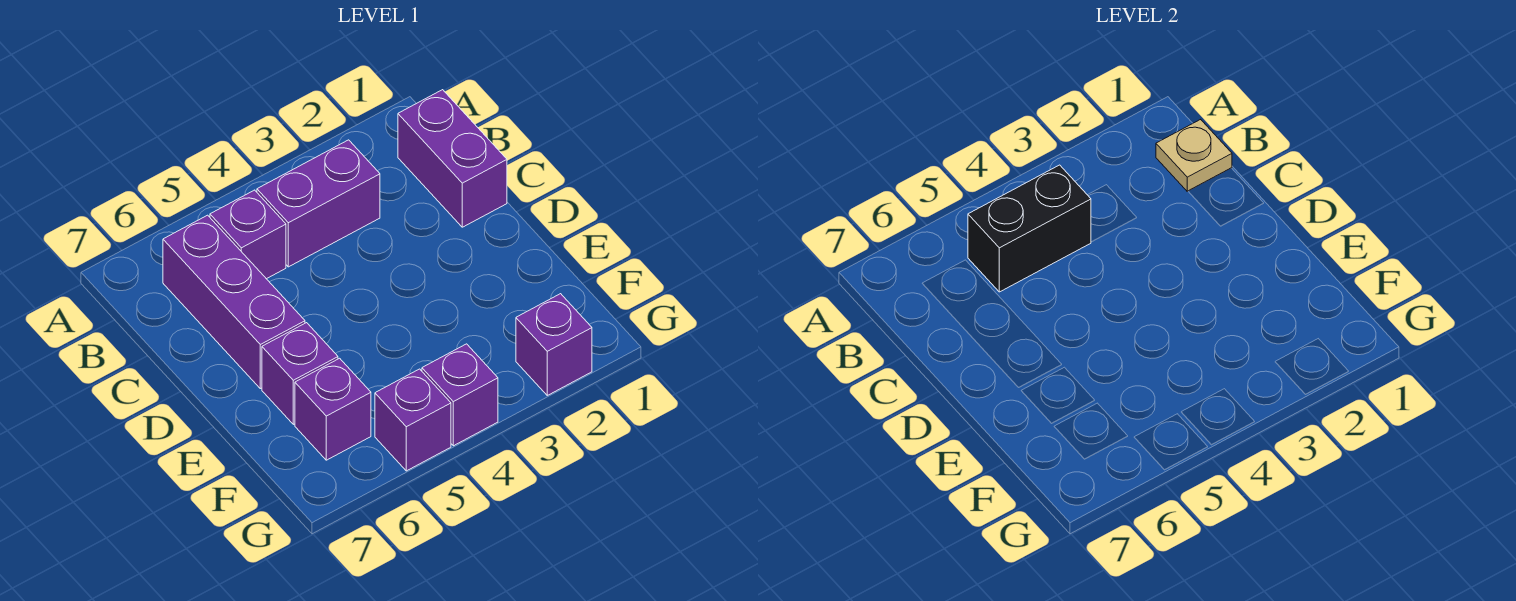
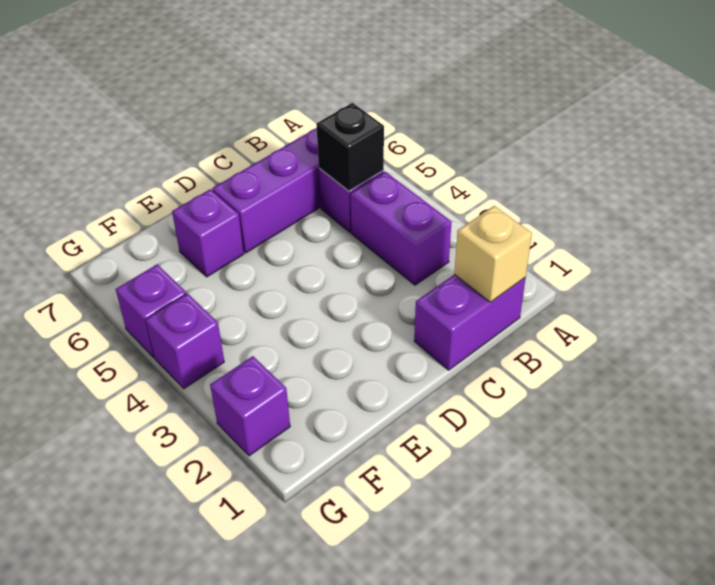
tan plate B1 level 2 -> tan brick B1 level 2
black brick B4:B5 level 2 -> black brick B5 level 2
purple brick F6 level 1 -> none

